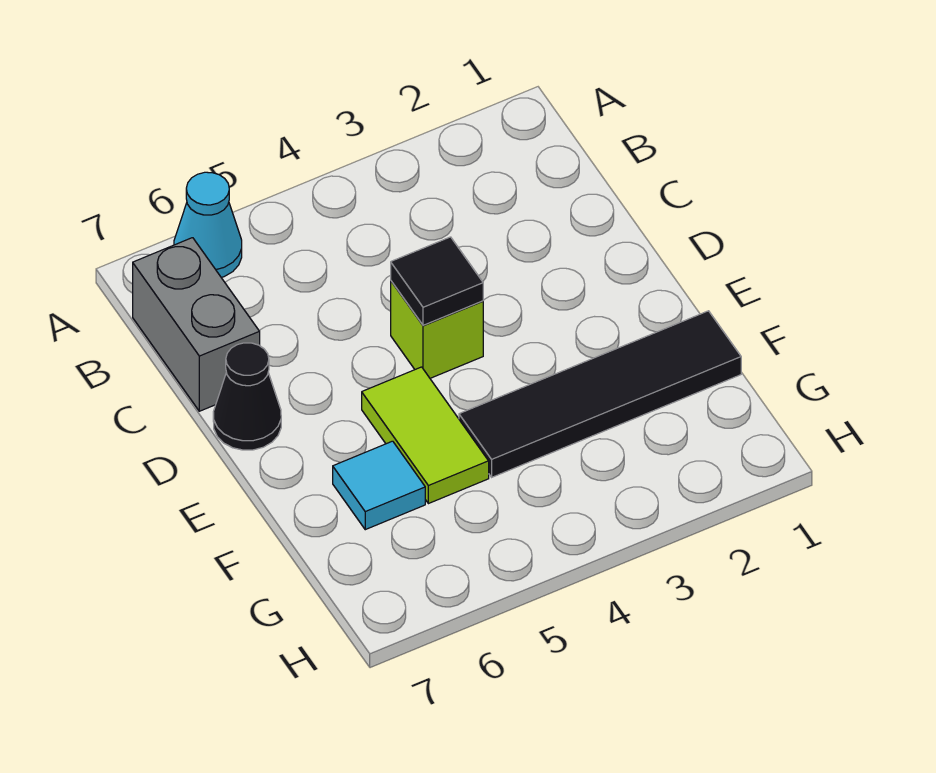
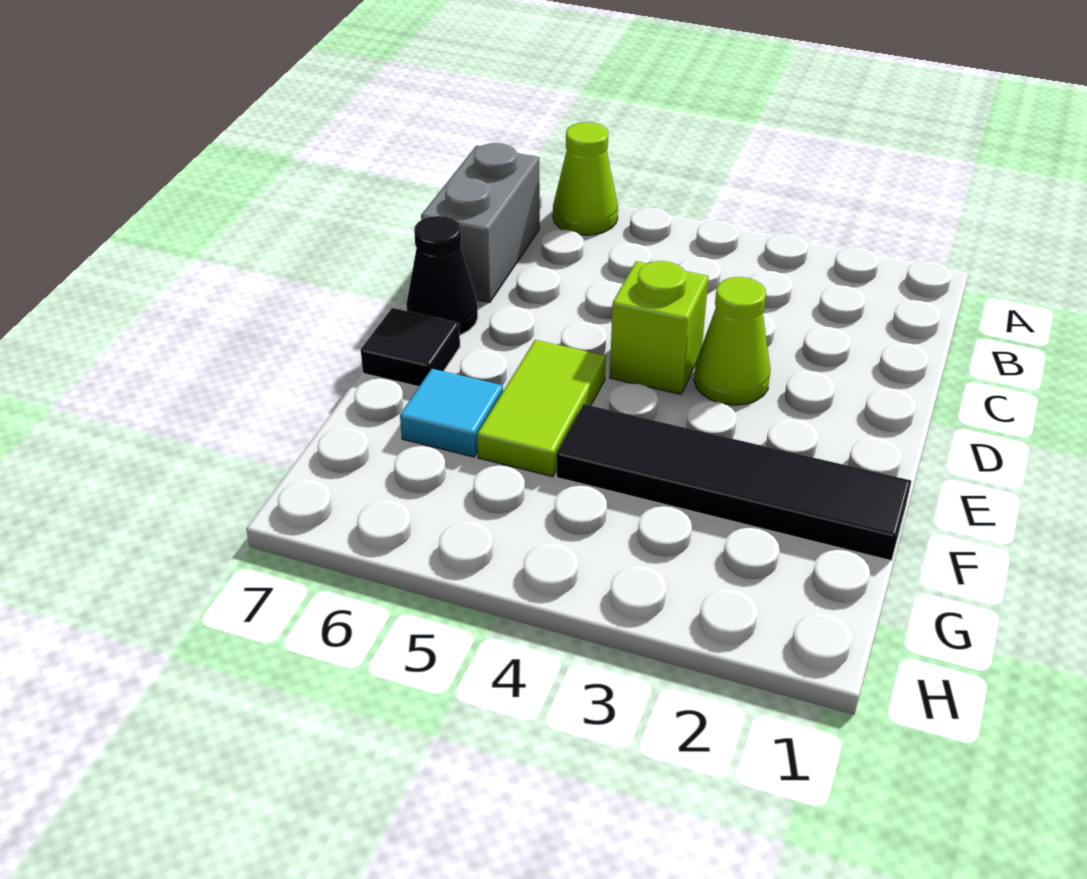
cyan cone A6 level 1 -> lime cone A6 level 1
none -> lime cone D3 level 1
black tile D4 level 2 -> black tile E7 level 1

